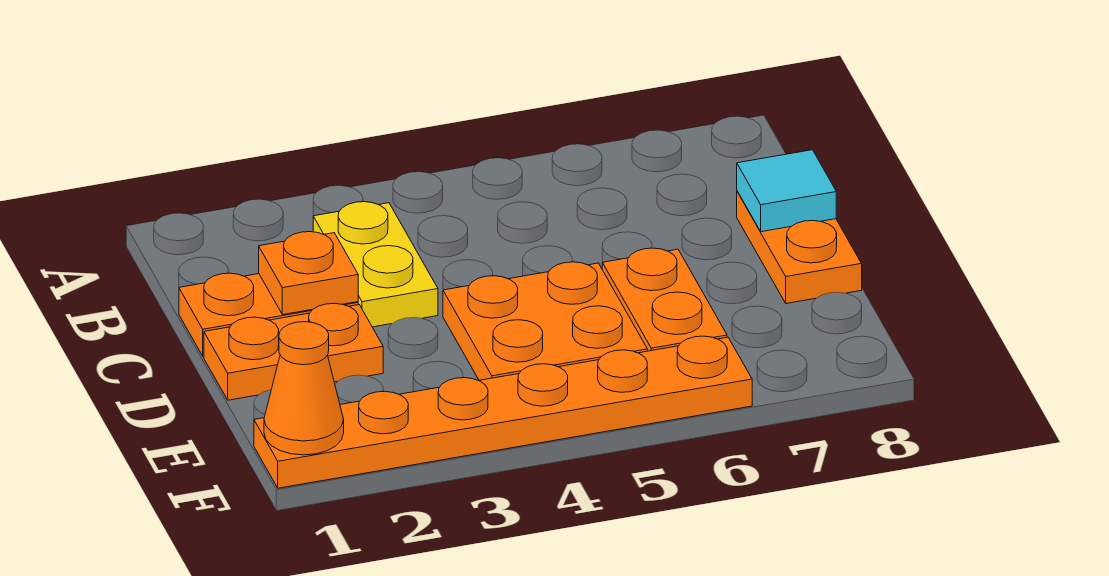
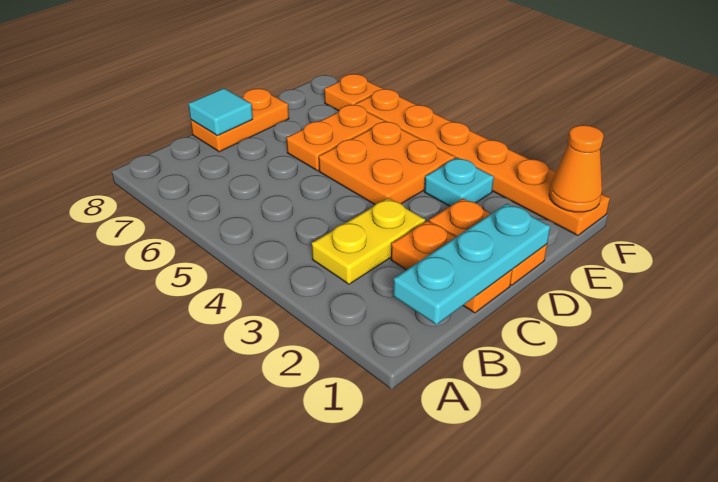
none -> cyan plate B1:D1 level 2
orange plate C2 level 2 -> orange plate F7 level 1
none -> cyan plate E3 level 1

